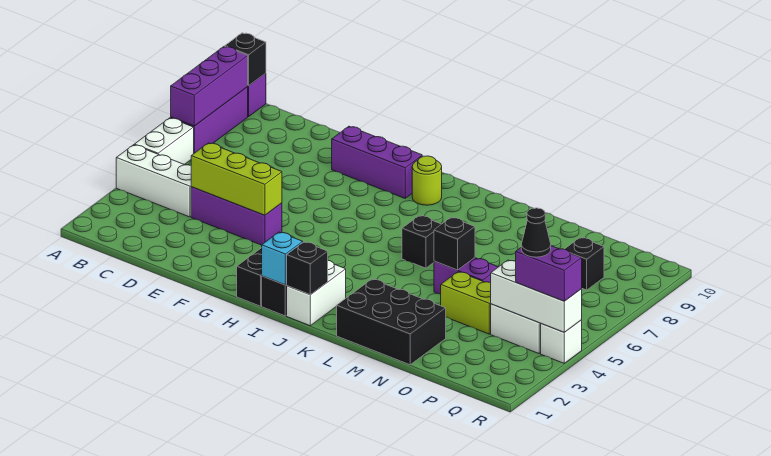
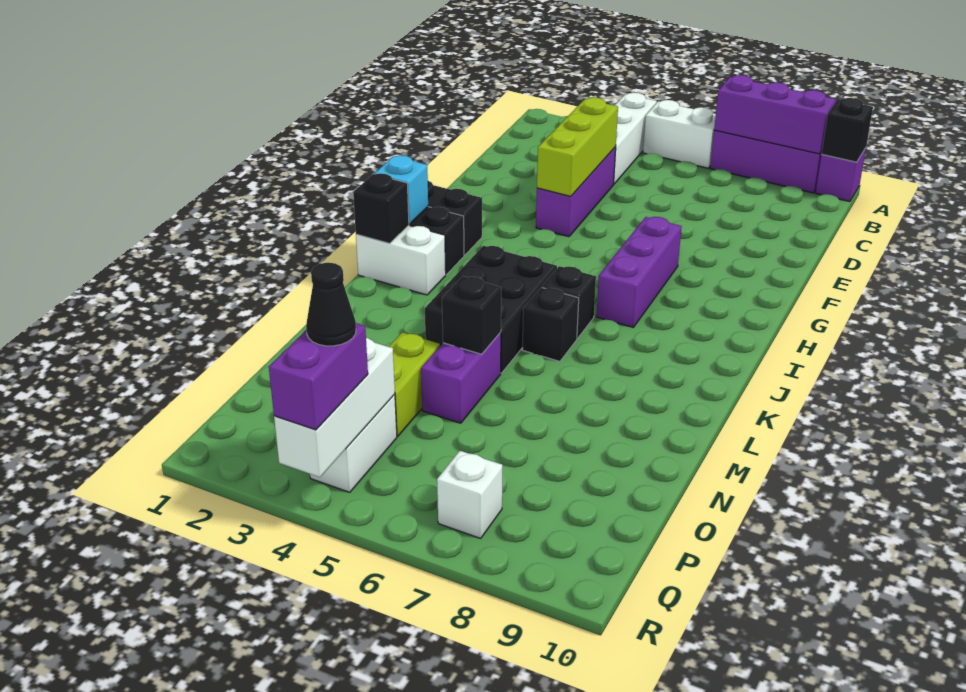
purple brick F9:H9 level 1 -> purple brick G7:I7 level 1
lime round brick I9 level 1 -> none
black brick L1:N2 level 1 -> black brick J4:L5 level 1
black brick P8 level 1 -> black brick J6 level 1
white brick R4 level 1 -> white brick Q7 level 1

